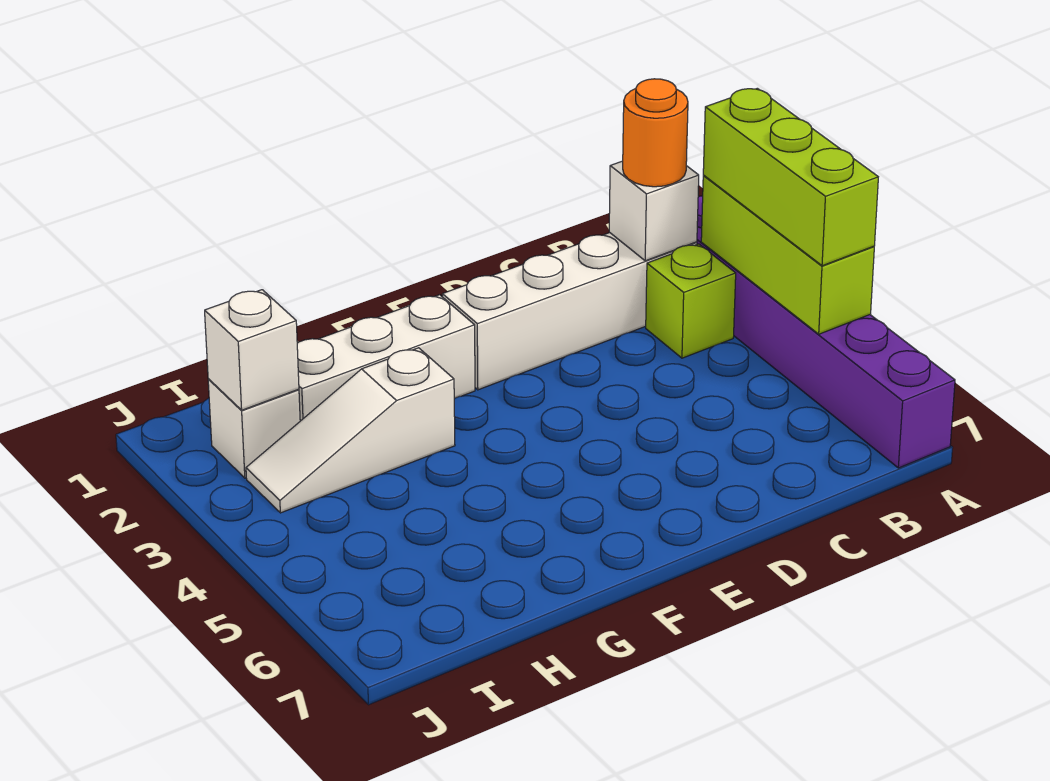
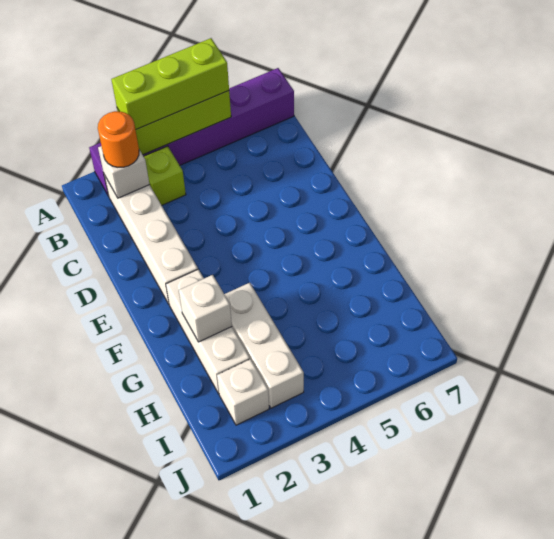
white slope G3:I3 level 1 top G -> white brick G3:I3 level 1
white brick I2 level 2 -> white brick G2 level 2

